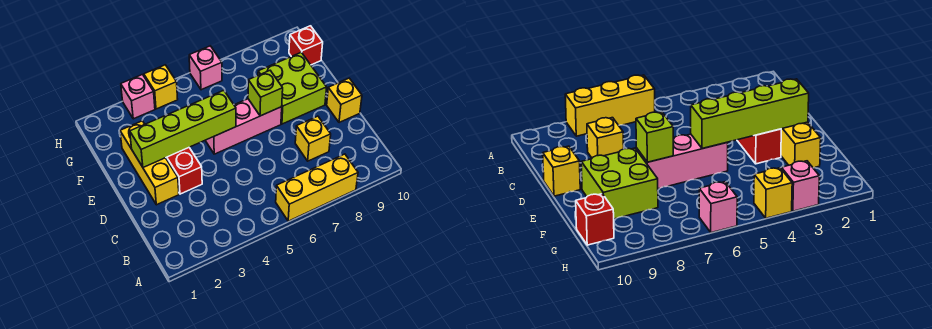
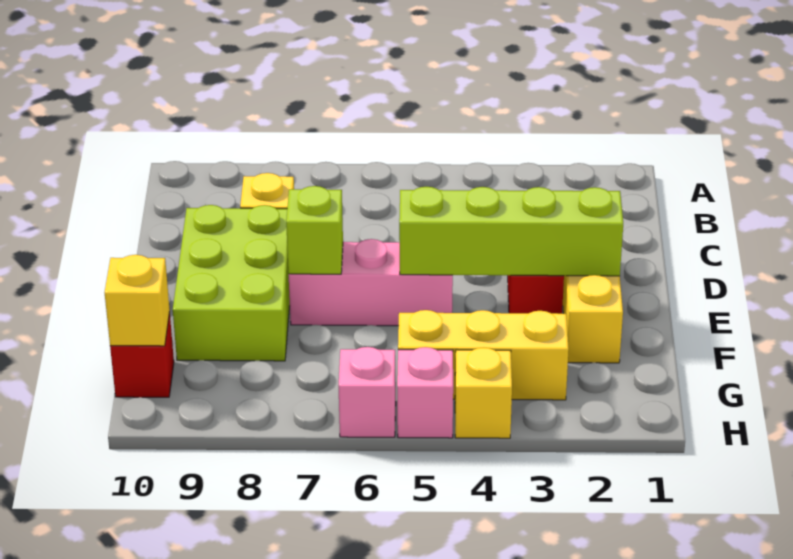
yellow brick A6:A8 level 1 -> yellow brick G3:G5 level 1
yellow brick D10 level 1 -> yellow brick G10 level 2
lime brick E8:F9 level 1 -> lime brick D8:F9 level 1
pink brick H3 level 1 -> pink brick H5 level 1

